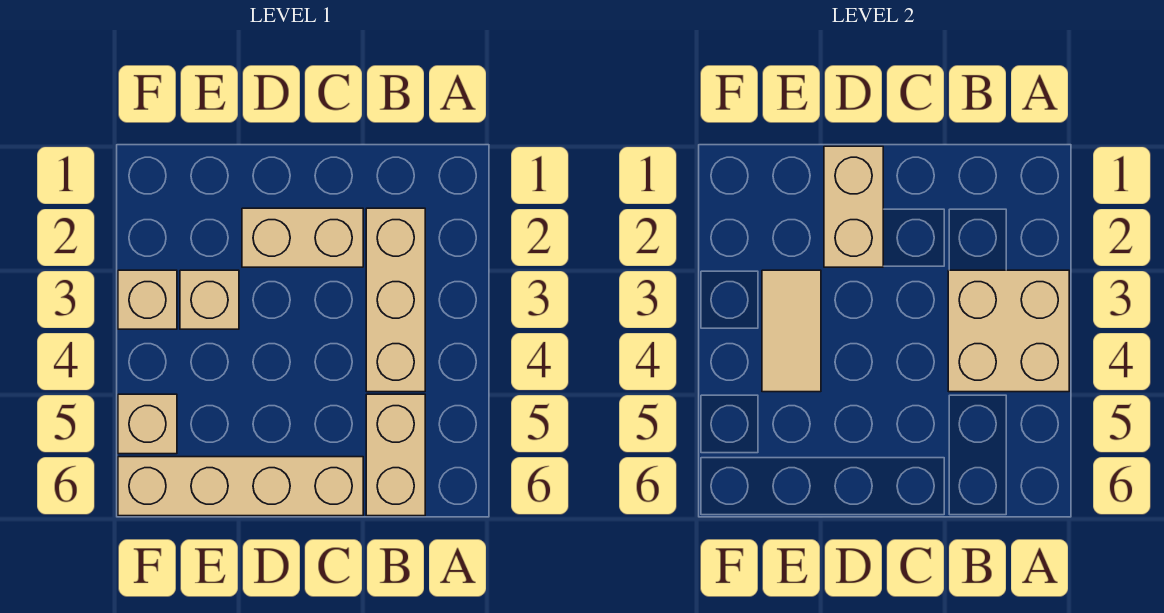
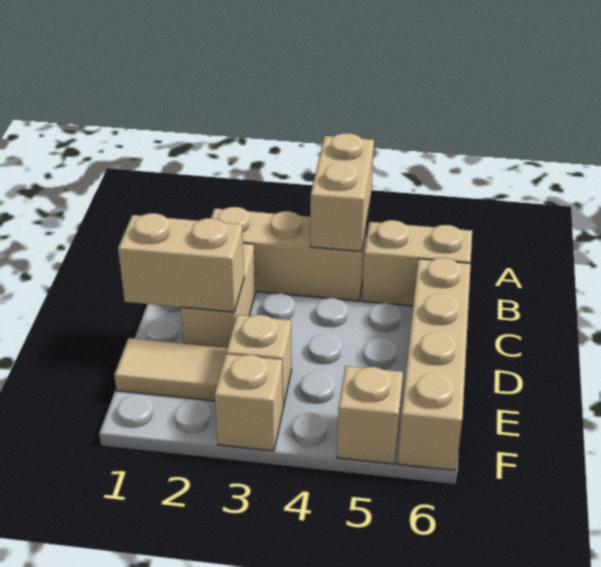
tan brick A3:B4 level 2 -> tan brick A4:B4 level 2
tan tile E3:E4 level 2 -> tan tile E1:E2 level 1

